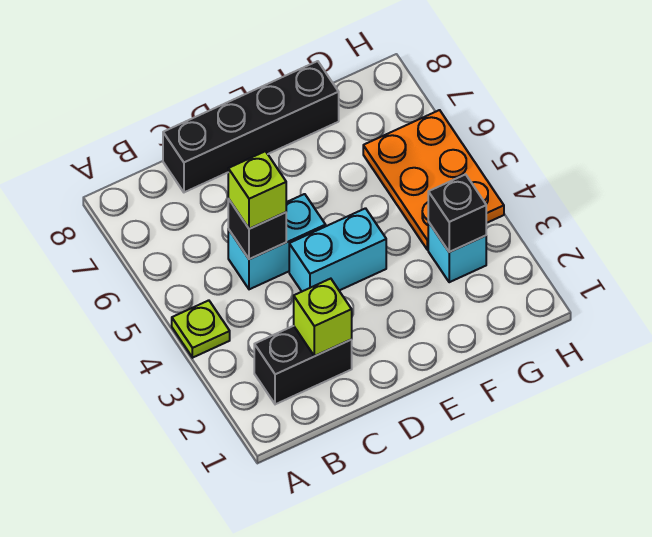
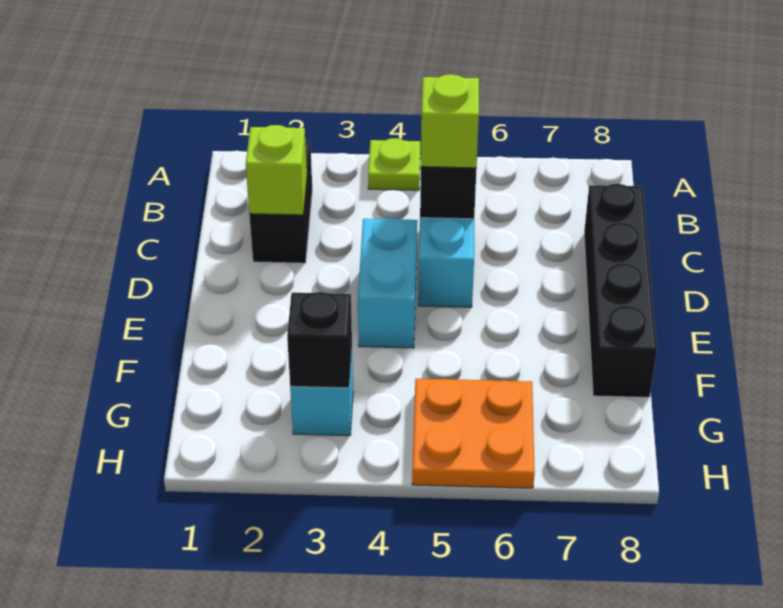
orange plate G4:H6 level 1 -> orange plate G5:H6 level 1

